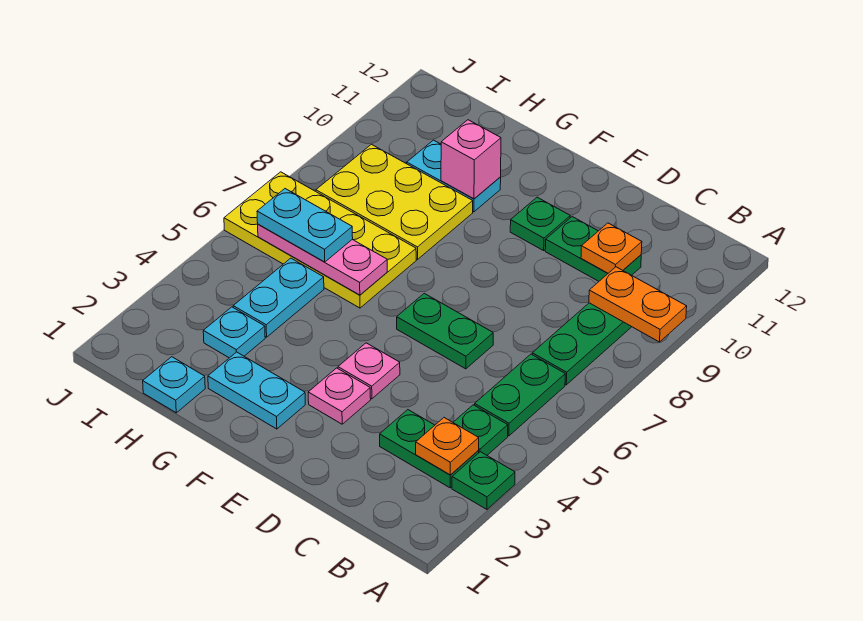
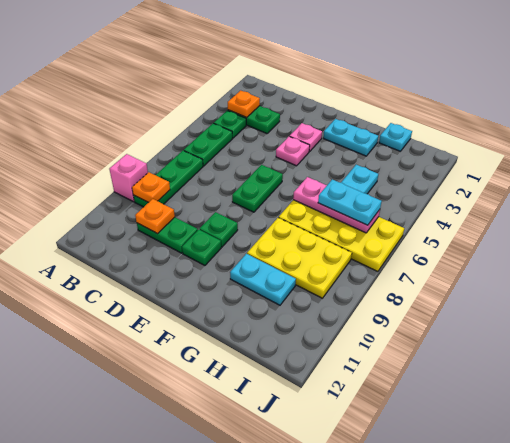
green plate A3 level 1 -> green plate E9 level 1
orange plate A9:B9 level 2 -> orange plate B9 level 2
green plate D6:E6 level 1 -> green plate E6:E7 level 1
pink brick G10 level 2 -> pink brick A9 level 1
cyan plate H3 level 1 -> none

